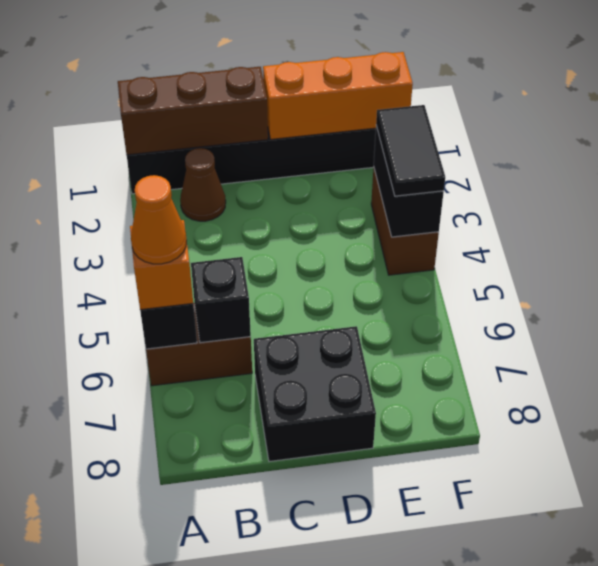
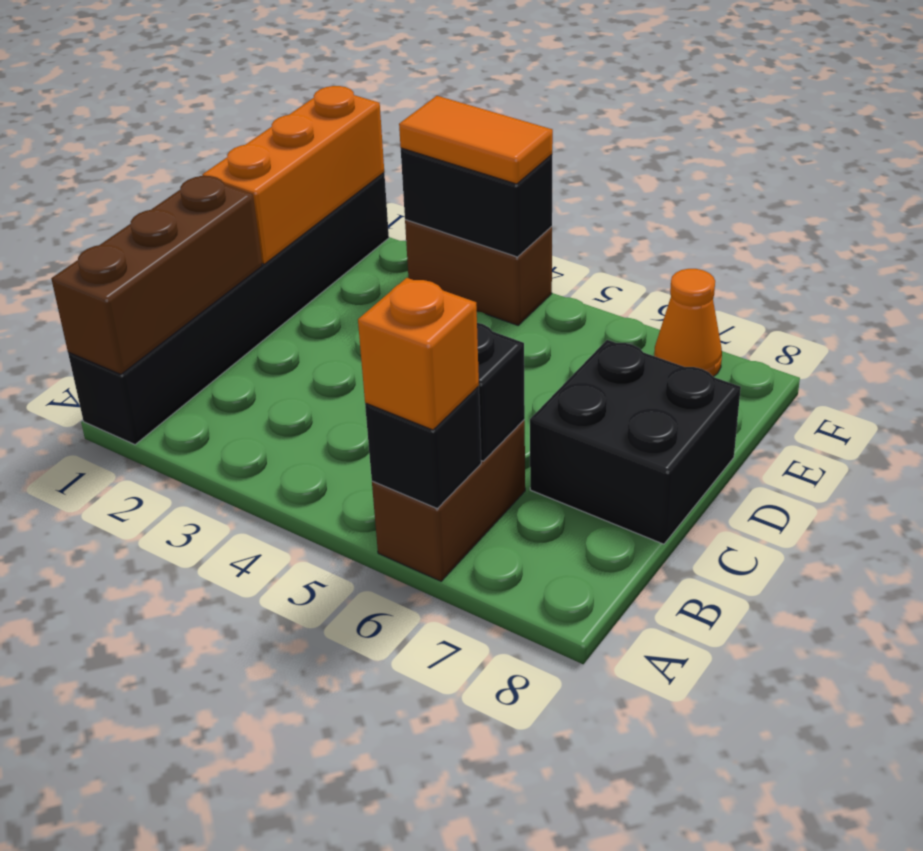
orange cone A6 level 4 -> orange cone F7 level 1
brown cone B2 level 1 -> none
black tile F3:F4 level 3 -> orange tile F3:F4 level 3

